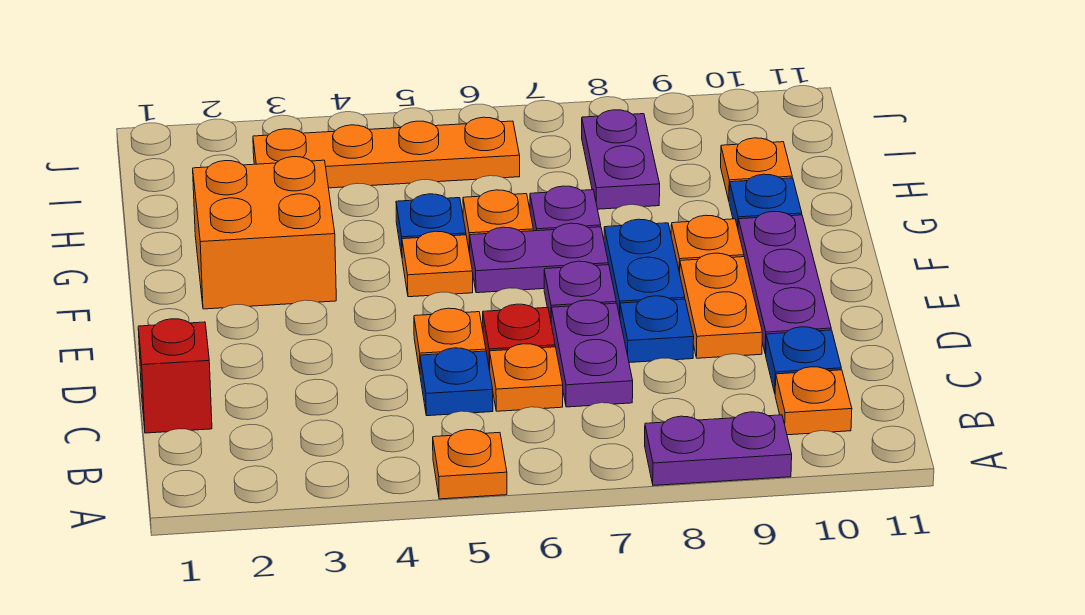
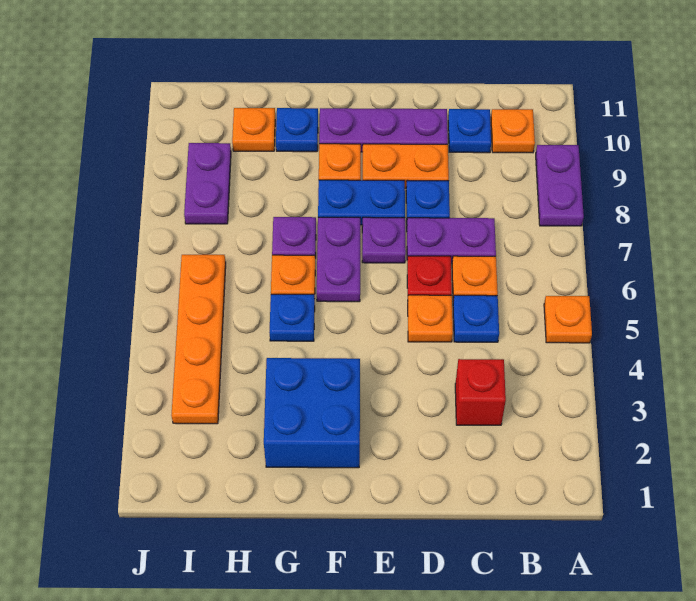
red brick C1 level 1 -> red brick C3 level 1
orange brick F2:G3 level 1 -> blue brick F2:G3 level 1
orange plate F5 level 1 -> none
purple plate H8:I8 level 1 -> purple plate I8:I9 level 1

